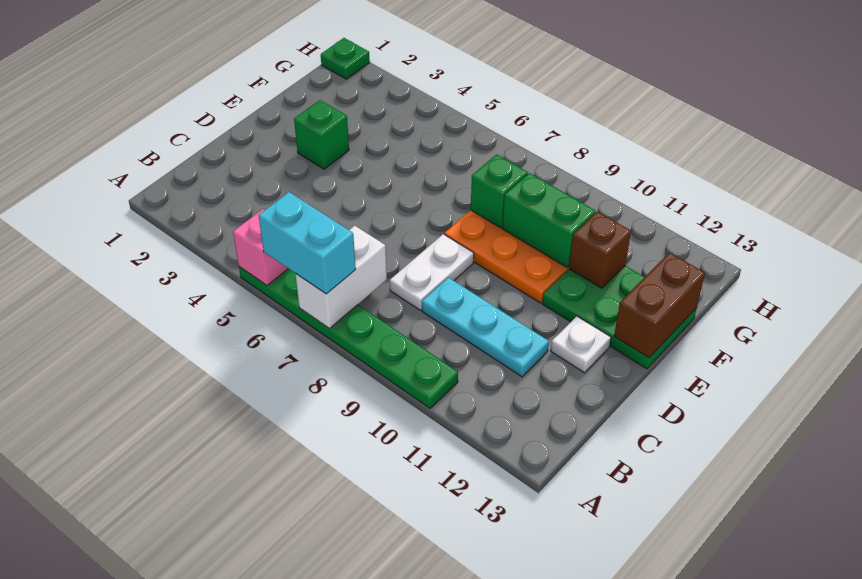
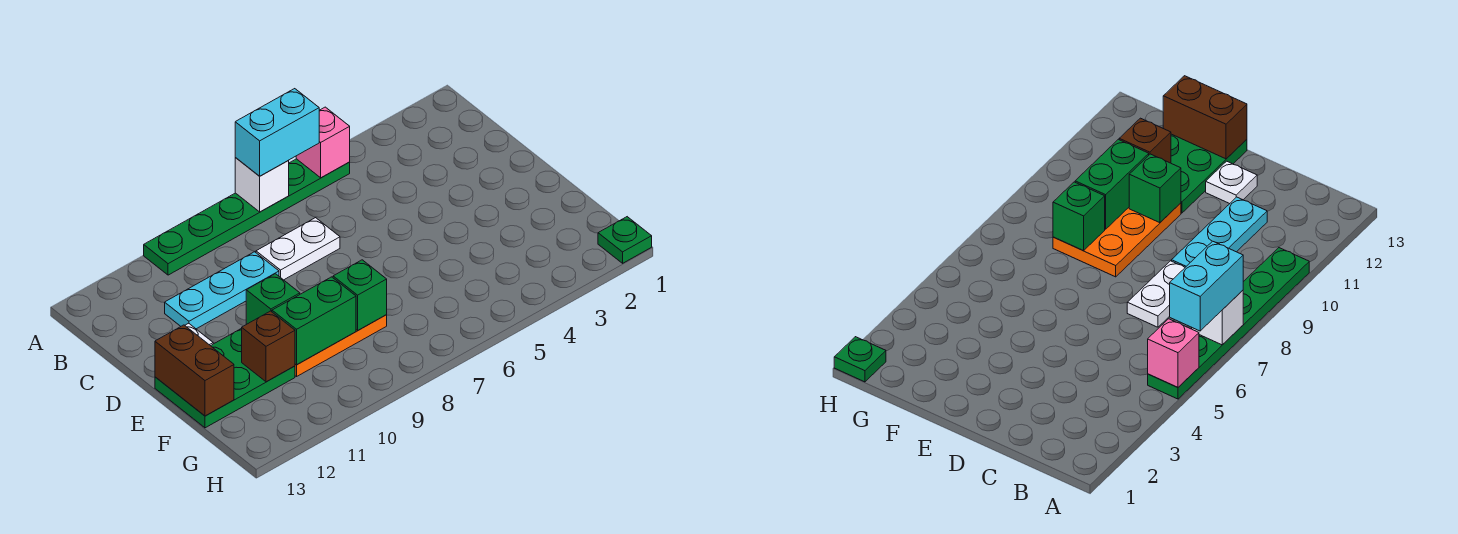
white brick A7:B7 level 2 -> white brick A7 level 2
white plate C8:D8 level 1 -> white plate C7:C8 level 1
green brick E3 level 1 -> green brick E10 level 2

